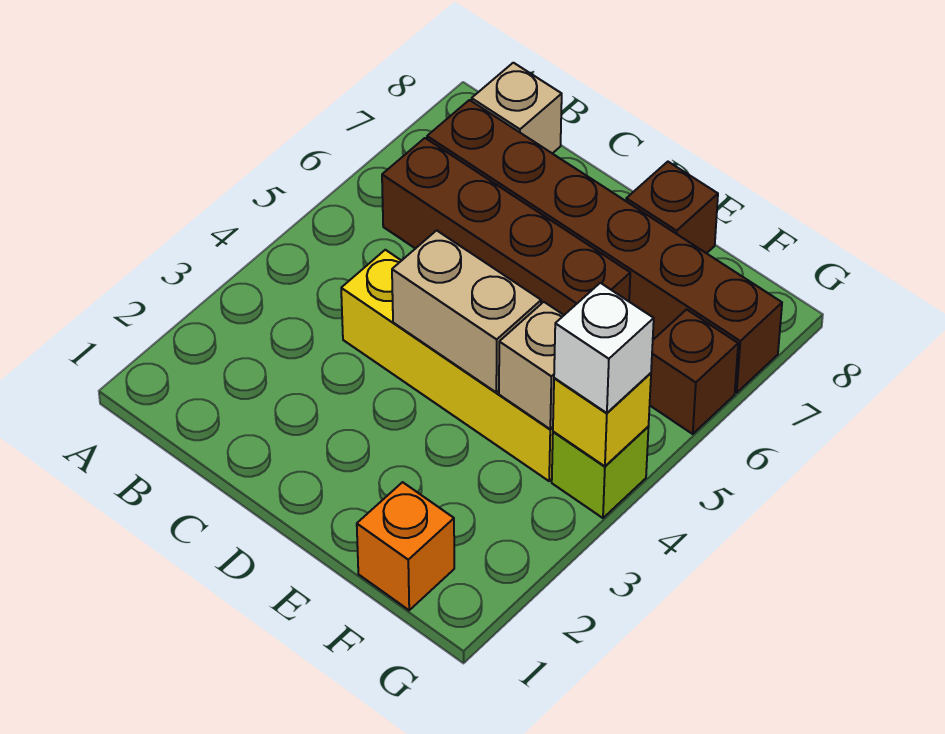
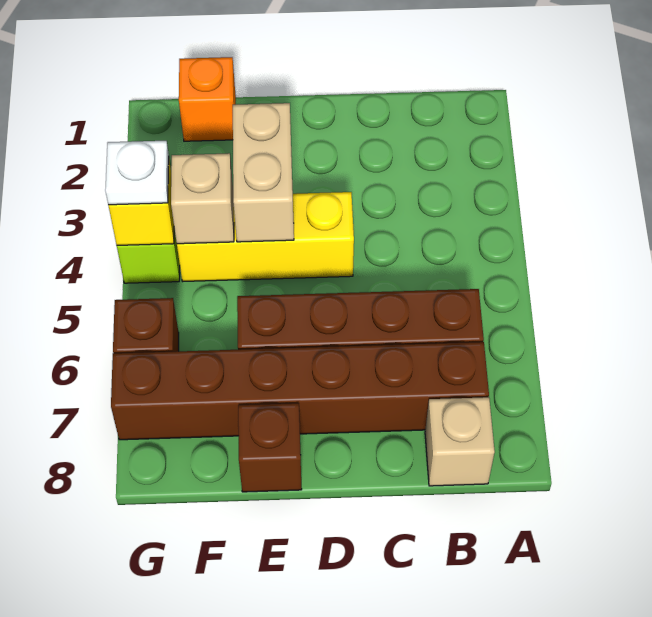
yellow brick C4:F4 level 1 -> yellow brick D4:F4 level 1
tan brick D4:E4 level 2 -> tan brick E3:E4 level 2
white brick G4 level 3 -> white plate G4 level 3

